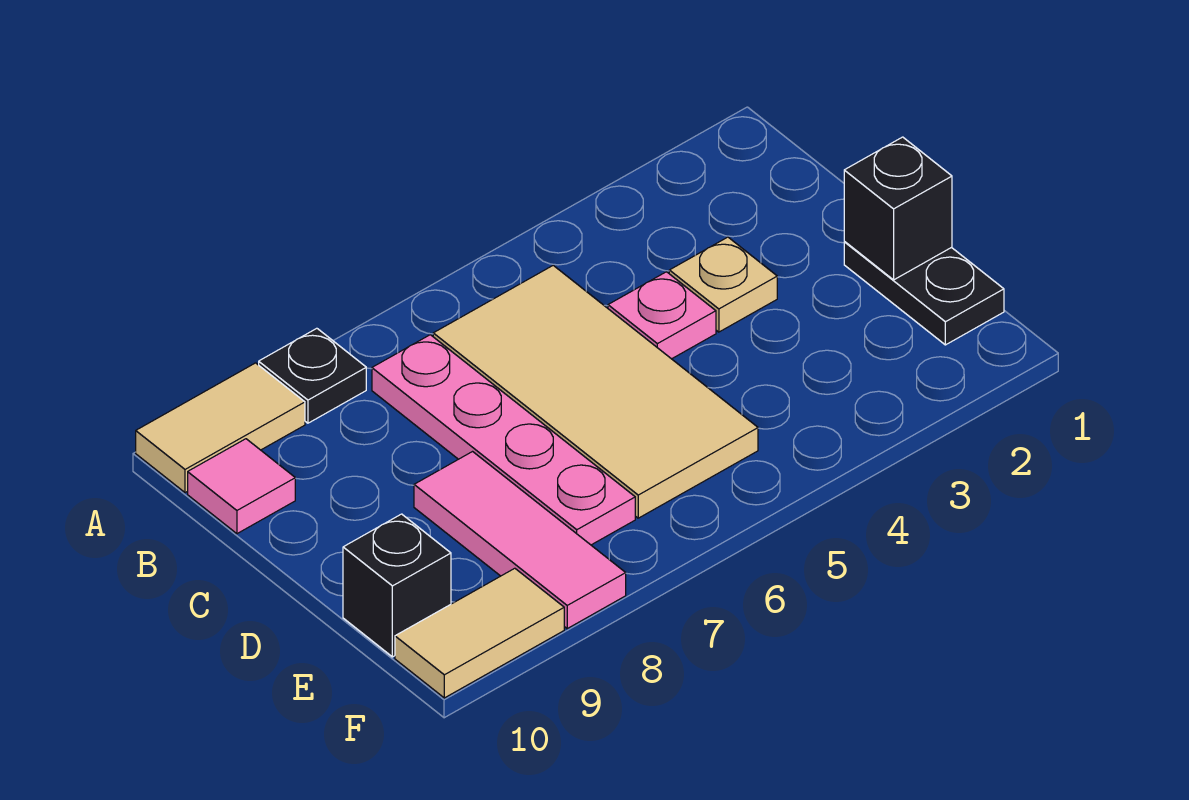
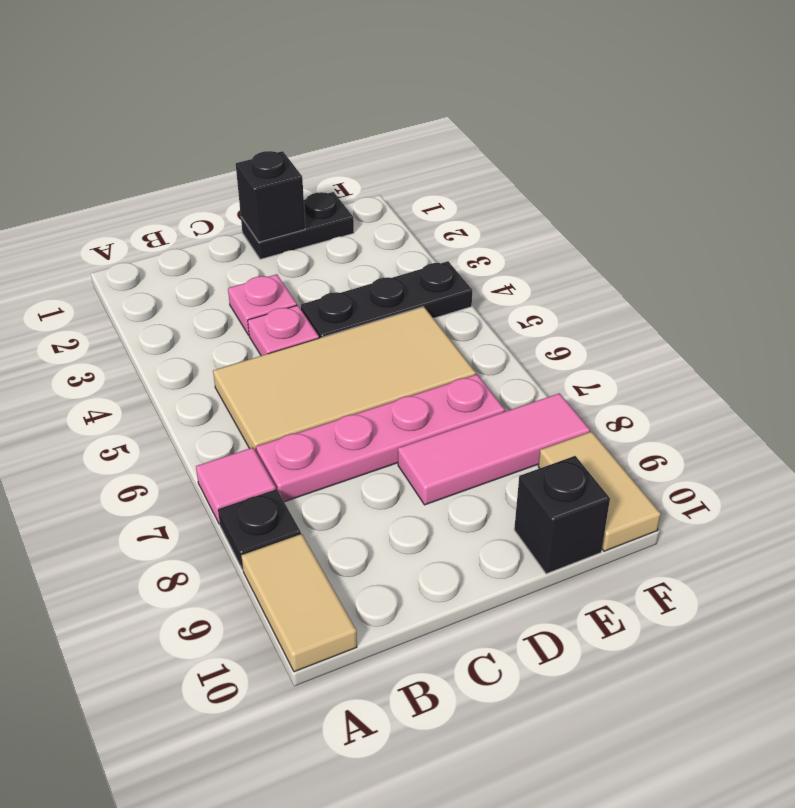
pink tile B10 level 1 -> pink tile A7 level 1
tan plate C3 level 1 -> pink plate C3 level 1
none -> black plate D4:F4 level 1

